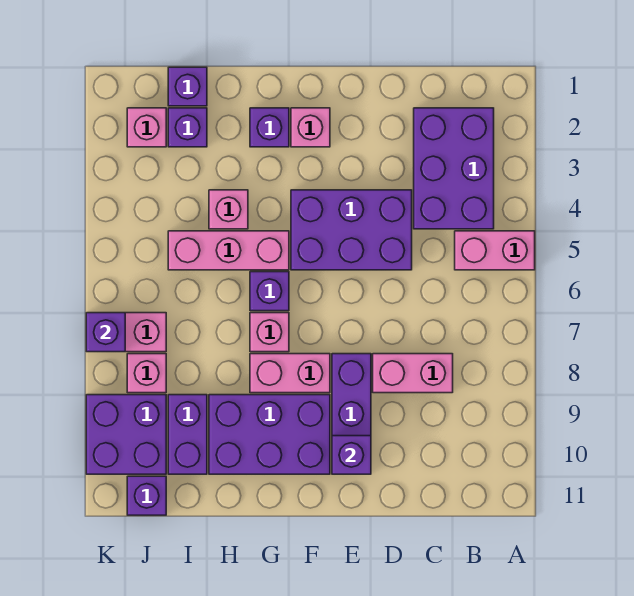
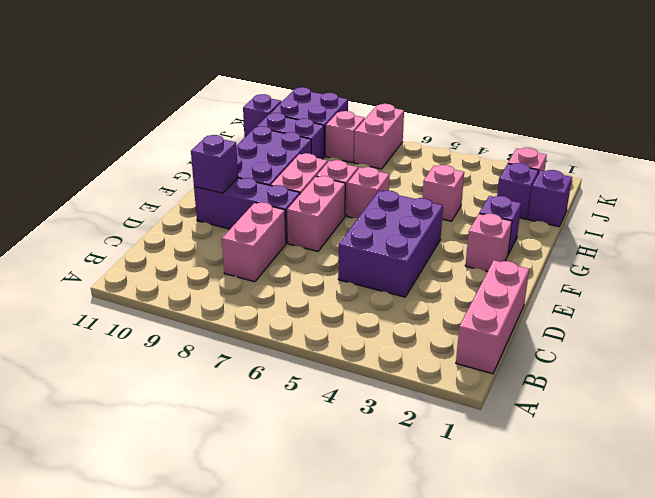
pink brick A5:B5 level 1 -> pink brick E7:F7 level 1
purple brick B2:C4 level 1 -> none
pink brick G5:I5 level 1 -> pink brick B1:D1 level 1
purple brick G6 level 1 -> pink brick G6 level 1
purple brick K7 level 2 -> none

